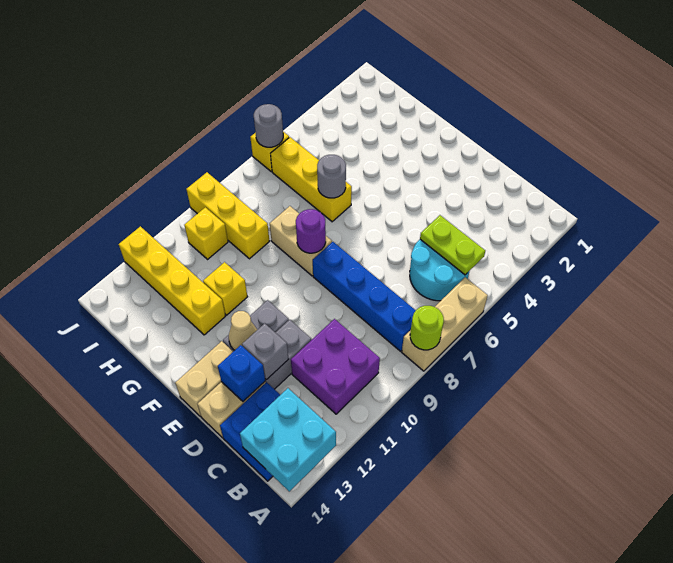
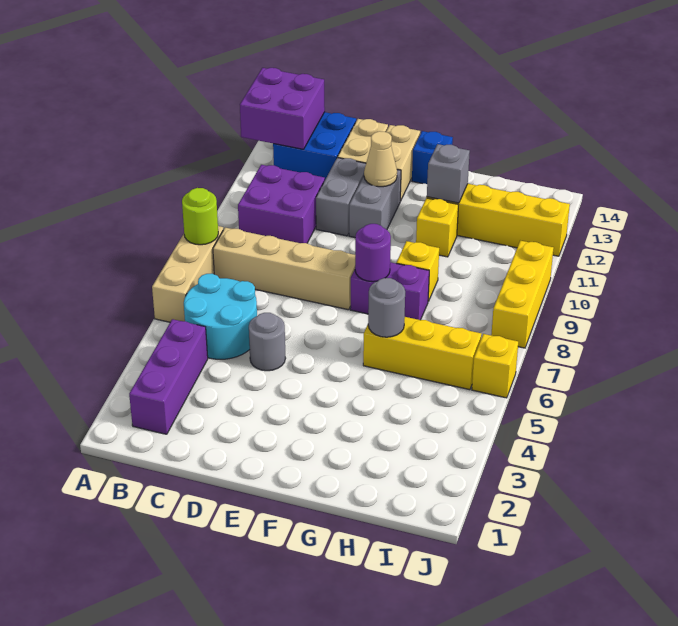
cyan brick A13:B14 level 2 -> purple brick A13:B14 level 2
none -> purple brick B2:B4 level 1
lime plate B5:C5 level 2 -> none
blue brick B8:E8 level 1 -> tan brick B8:E8 level 1
grey brick D12 level 2 -> grey brick G12 level 2
blue brick D13 level 2 -> blue brick F14 level 1
tan brick F8:G8 level 1 -> purple brick F8:G8 level 1
yellow brick H9:J9 level 1 -> yellow brick J8:J10 level 1
yellow brick I10 level 1 -> yellow brick G9 level 1
grey round brick J6 level 2 -> grey round brick D5 level 1

